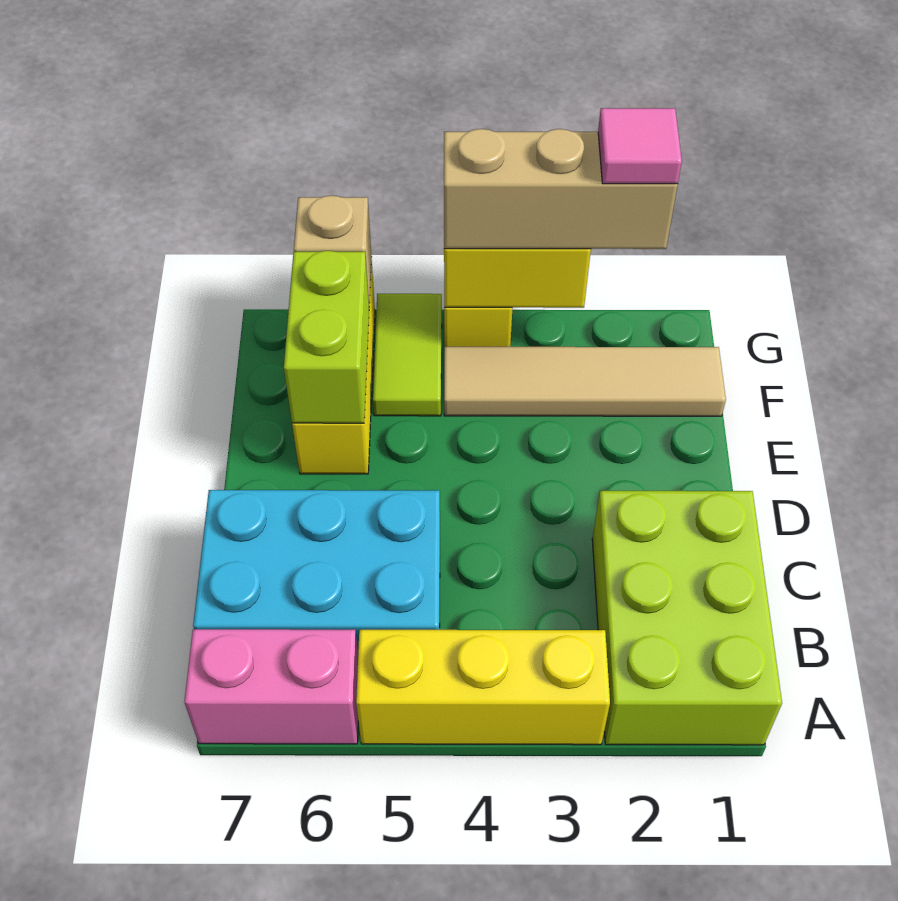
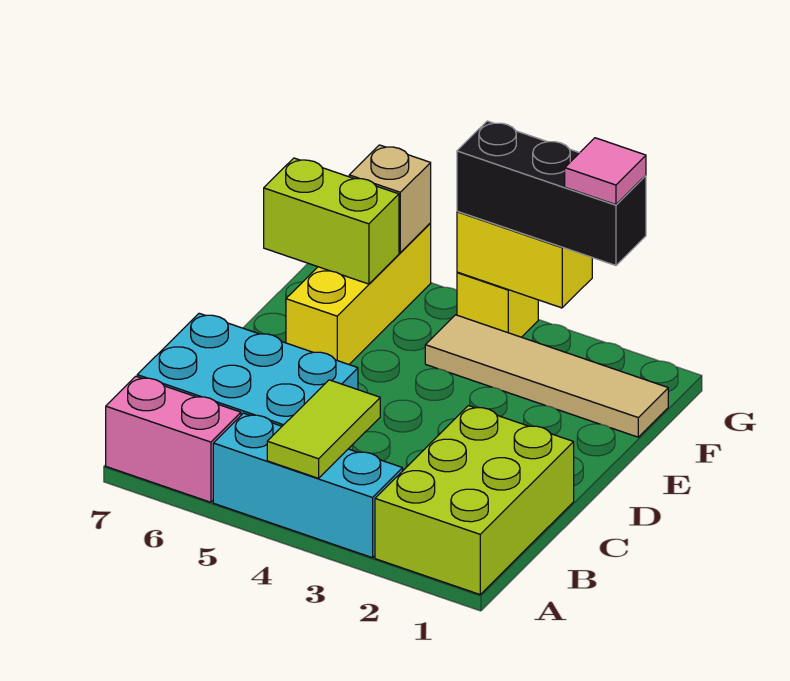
yellow brick A3:A5 level 1 -> cyan brick A3:A5 level 1
lime brick E6:F6 level 2 -> lime brick F6:F7 level 2
lime tile F5:G5 level 1 -> lime tile A4:B4 level 2
tan brick G2:G4 level 3 -> black brick G2:G4 level 3

